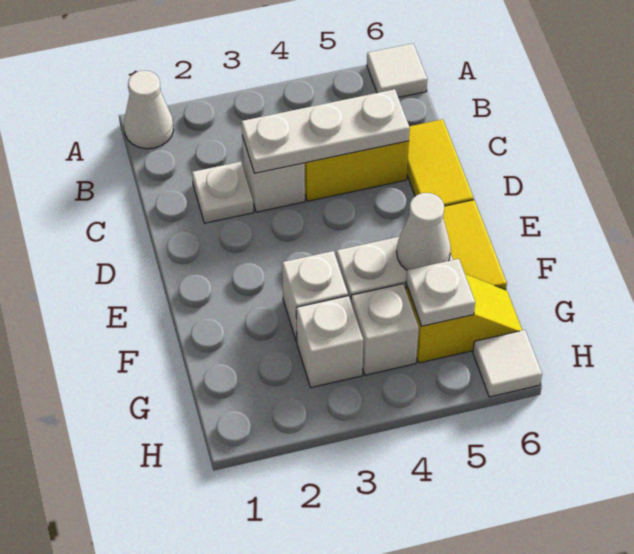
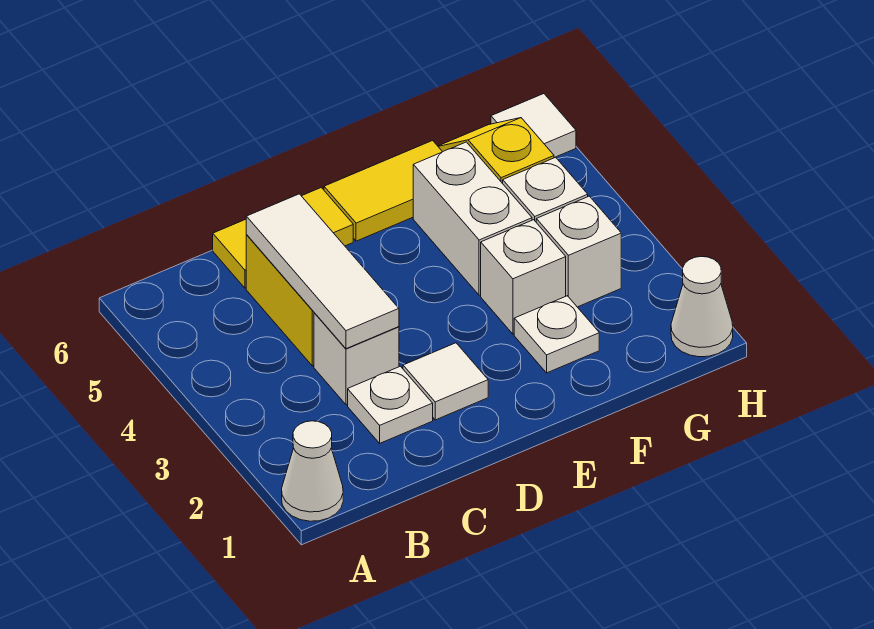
white tile A6 level 1 -> white tile D2 level 1
white plate C3:C5 level 2 -> white tile C3:C5 level 2
white cone F5 level 2 -> white cone H1 level 1
white plate G5 level 2 -> white plate F2 level 1

